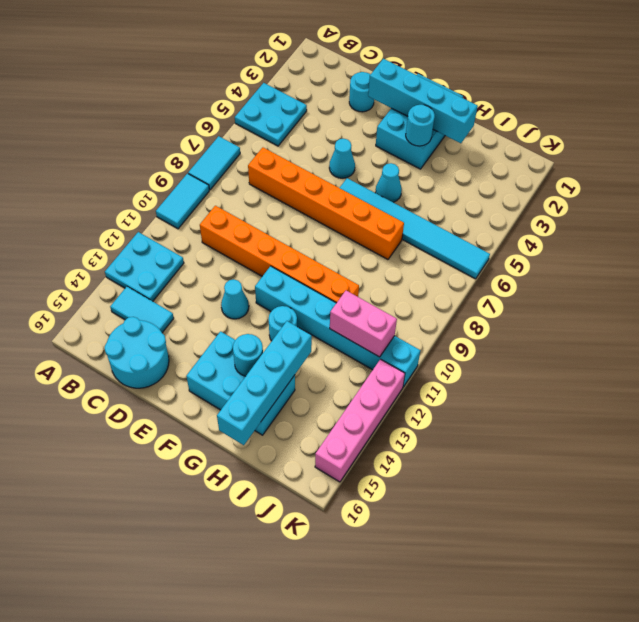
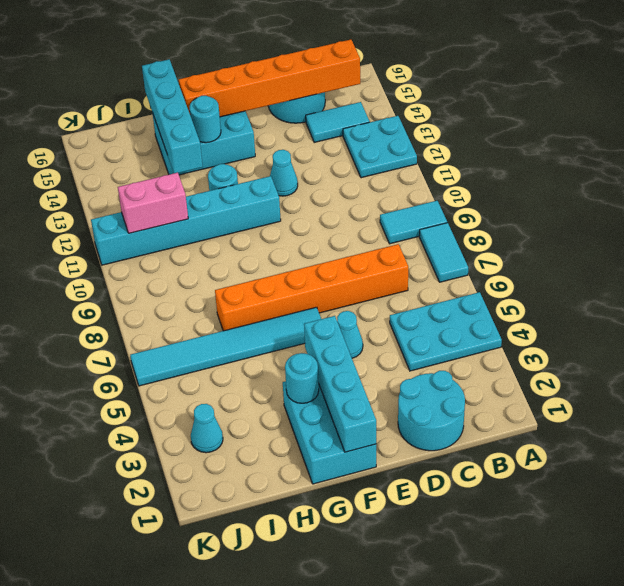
cyan plate A4:B5 level 1 -> cyan plate A4:C5 level 1
cyan tile A9:A10 level 1 -> cyan tile A9:B9 level 1
orange brick C10:H10 level 1 -> orange brick B15:G15 level 2
cyan round brick D2 level 1 -> cyan round brick C1:D2 level 1
cyan brick E2:H2 level 2 -> cyan brick F1:F4 level 2
cyan cone G5 level 1 -> cyan cone J3 level 1
pink brick K12:K15 level 1 -> none

